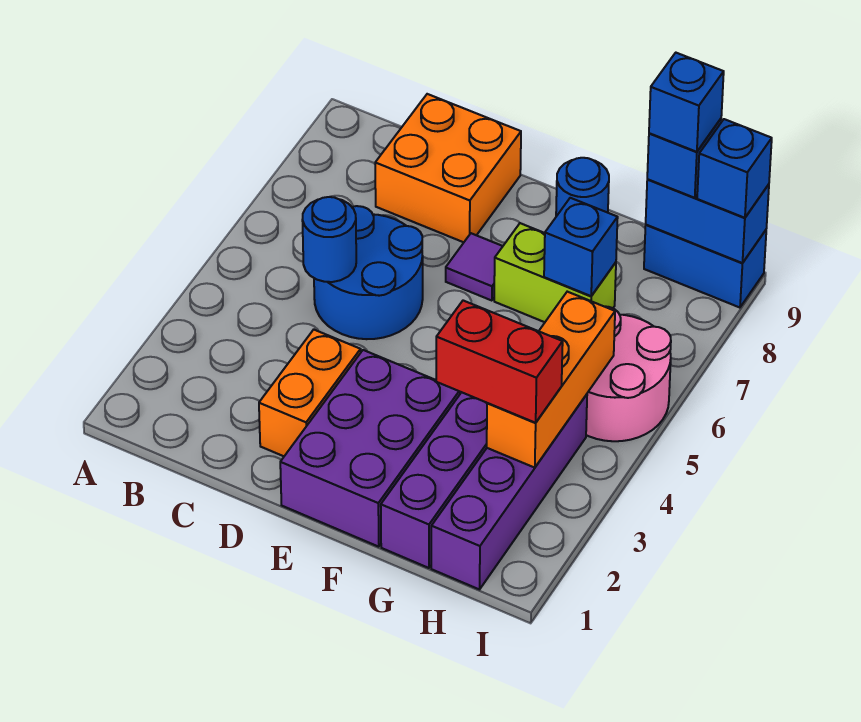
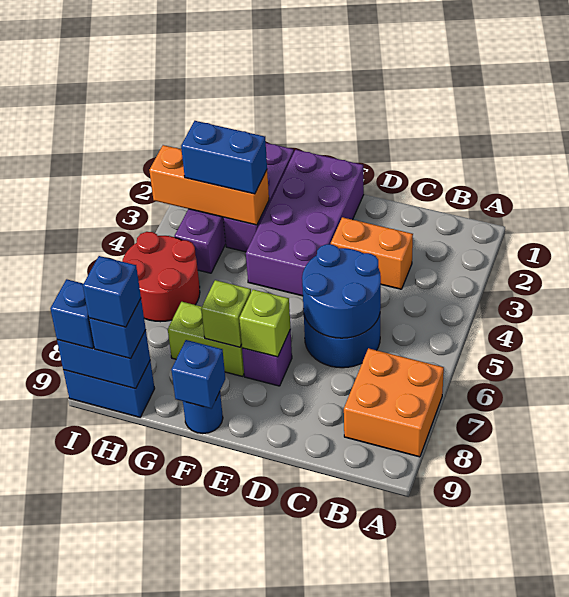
blue round brick C5 level 2 -> blue round brick C5:D6 level 2
orange brick C8:D9 level 1 -> orange brick A7:B8 level 1
orange brick D2:D3 level 1 -> orange brick C3:D3 level 1
purple brick E1:F3 level 1 -> purple brick E1:F4 level 1
purple tile E7 level 1 -> purple brick E7 level 1
none -> lime brick E7 level 2
none -> lime brick F7 level 2
red brick G3:H3 level 3 -> blue brick G3:H3 level 3
blue brick G7 level 2 -> blue brick F9 level 2
orange brick H3:H5 level 2 -> orange brick G3:I3 level 2
pink round brick H5:I6 level 1 -> red round brick H5:I6 level 1

